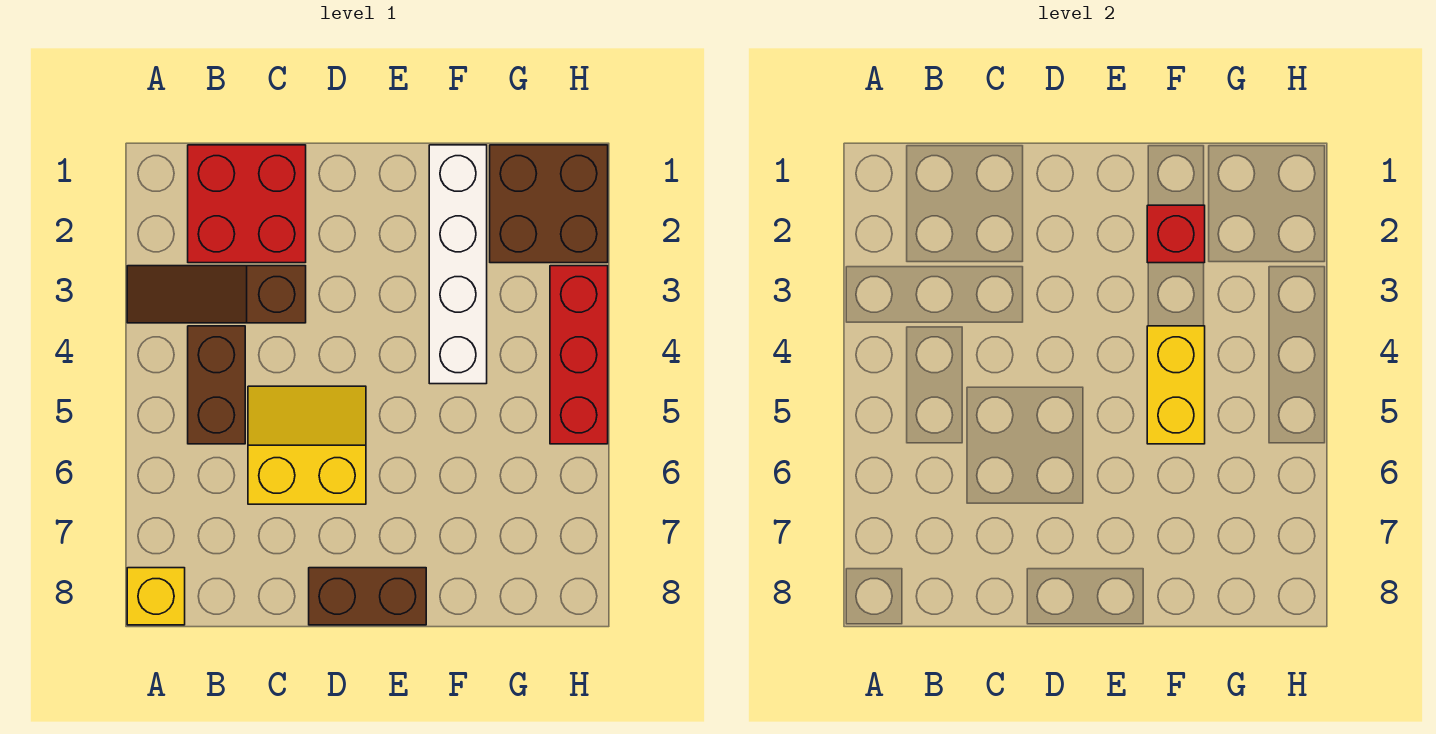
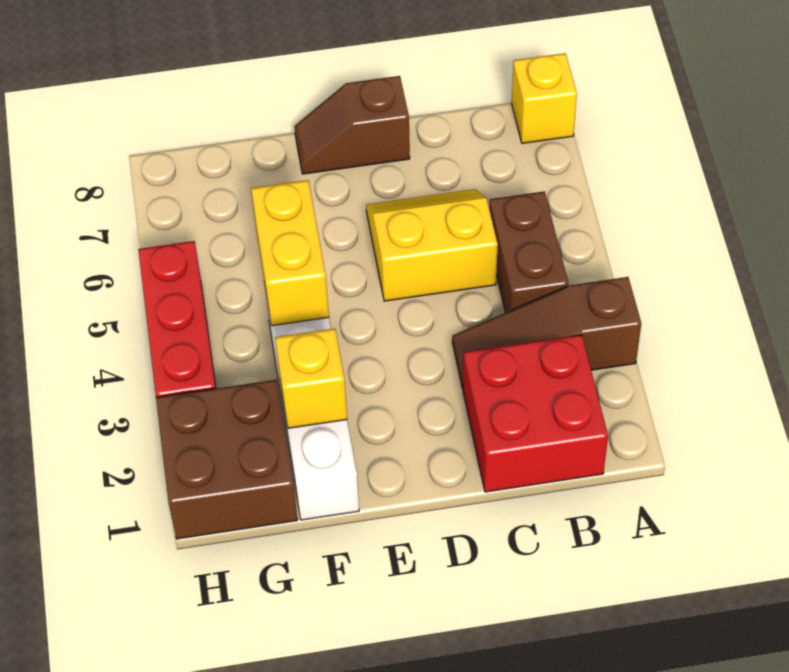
brown slope A3:C3 level 1 top C -> brown slope A3:C3 level 1 top A
yellow slope C5:D6 level 1 top 6 -> yellow slope C5:D6 level 1 top 5
brown brick D8:E8 level 1 -> brown slope D8:E8 level 1 top D
red brick F2 level 2 -> yellow brick F2 level 2

